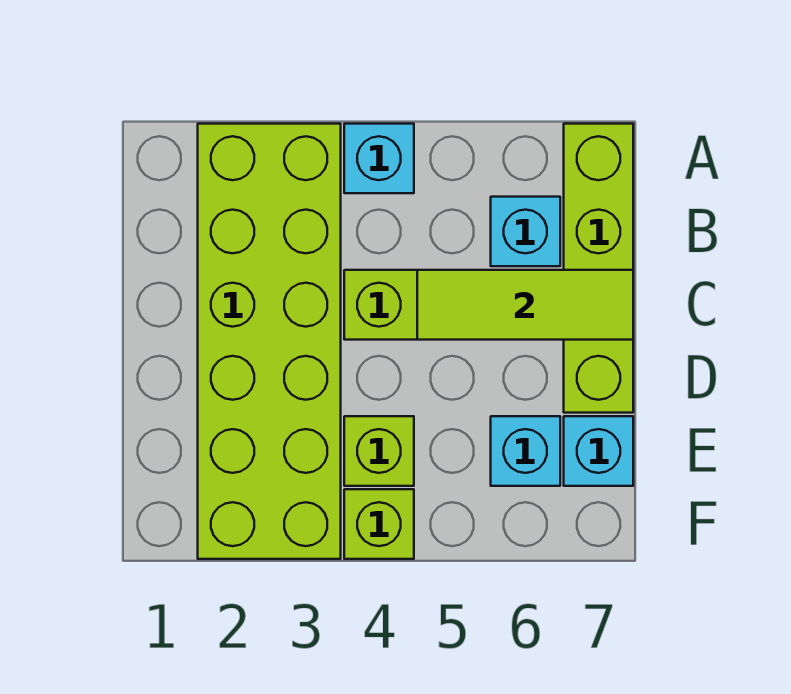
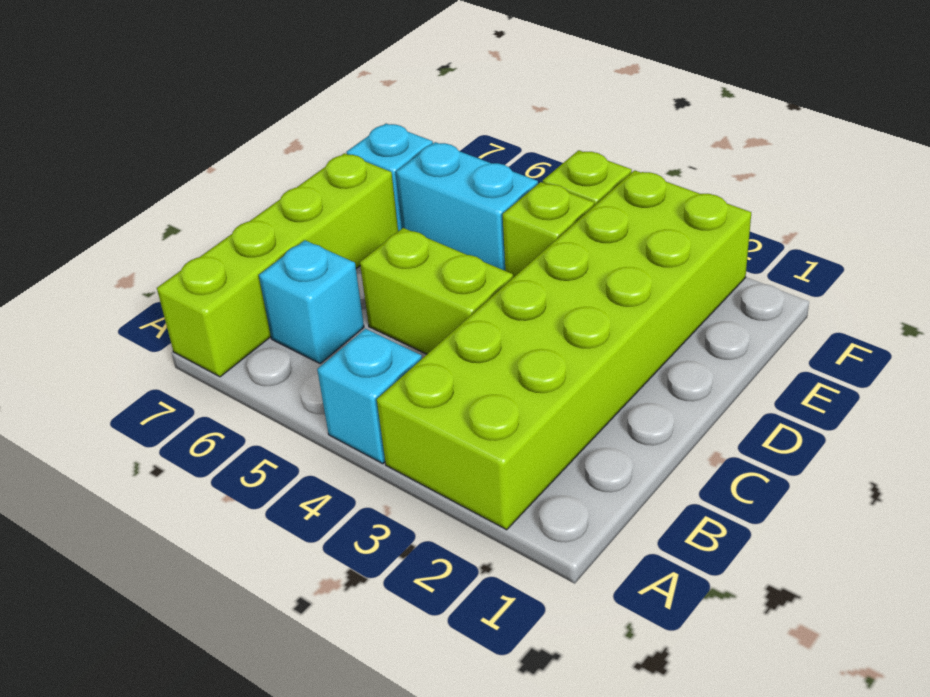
lime tile C5:C7 level 2 -> none
cyan brick E6 level 1 -> cyan brick E5:E6 level 1

